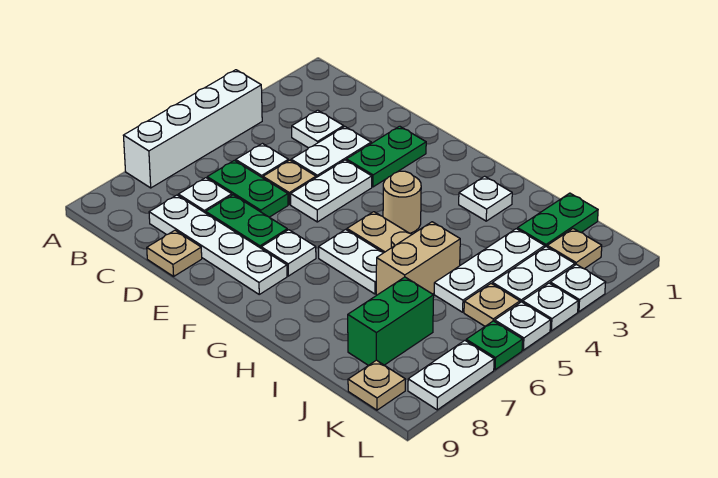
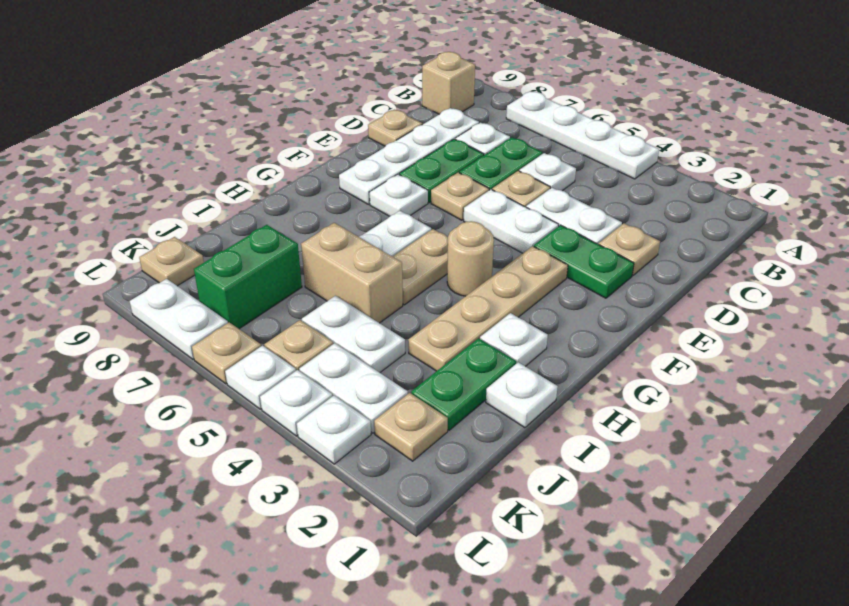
white brick A4:A7 level 1 -> white plate A4:A7 level 1
none -> tan brick B9 level 1
white plate C3 level 1 -> white plate I1 level 1
none -> tan plate D2 level 1
none -> tan plate E6 level 1
none -> tan plate F3:I3 level 1
green plate J1:J2 level 1 -> green plate I2:J2 level 1
white plate J3:J5 level 1 -> white plate J4:J5 level 1
green brick J7:J8 level 1 -> green brick J7:K7 level 1
green plate L6 level 1 -> tan plate L6 level 1

